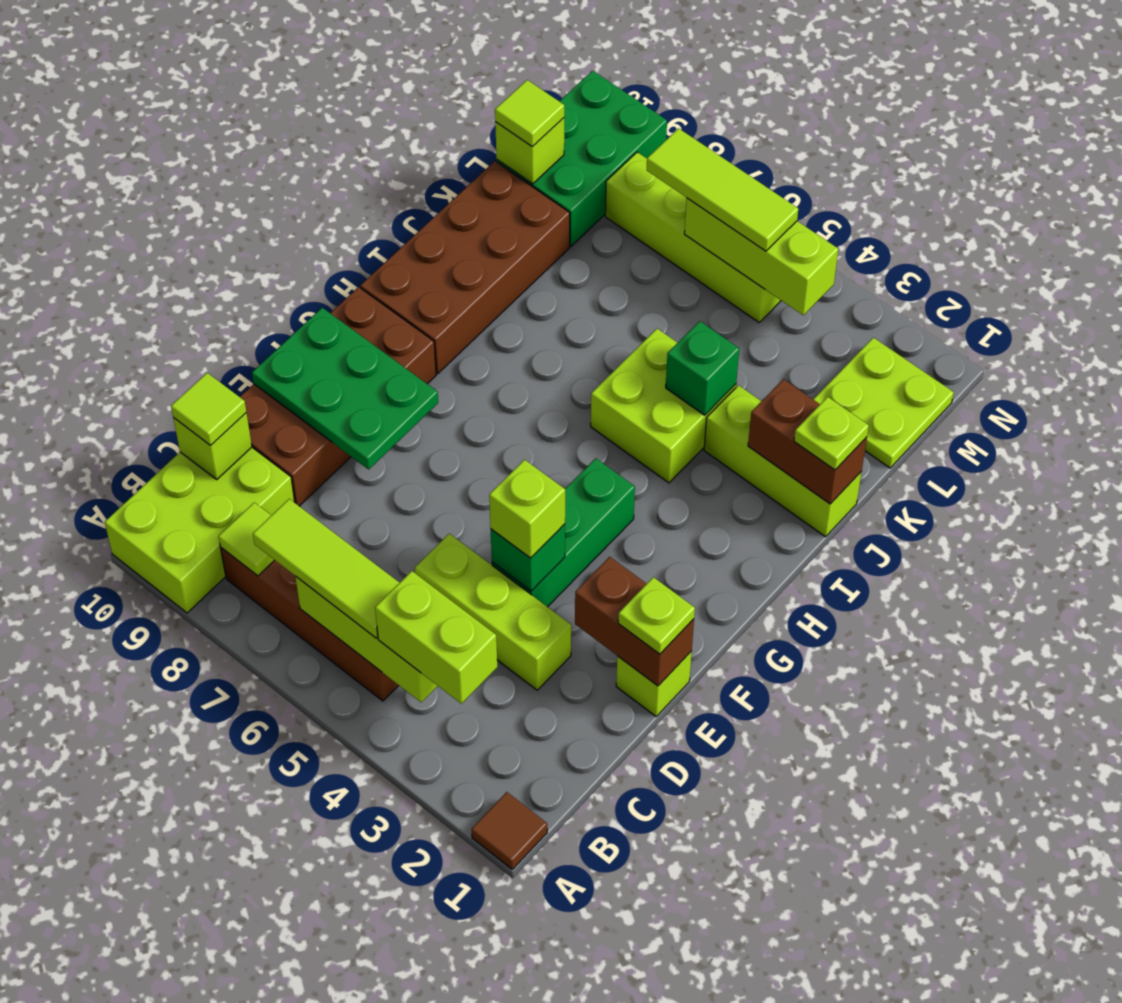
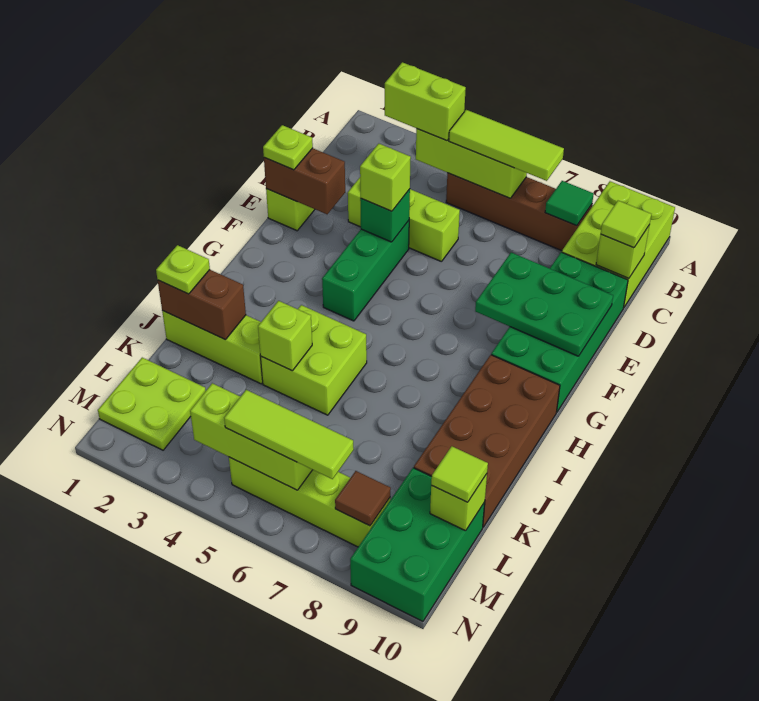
brown tile A1 level 1 -> brown tile M8 level 2
lime tile B8 level 2 -> green tile B8 level 2
brown brick D9:G10 level 1 -> green brick D9:G10 level 1
green brick J4 level 2 -> lime brick J4 level 2

